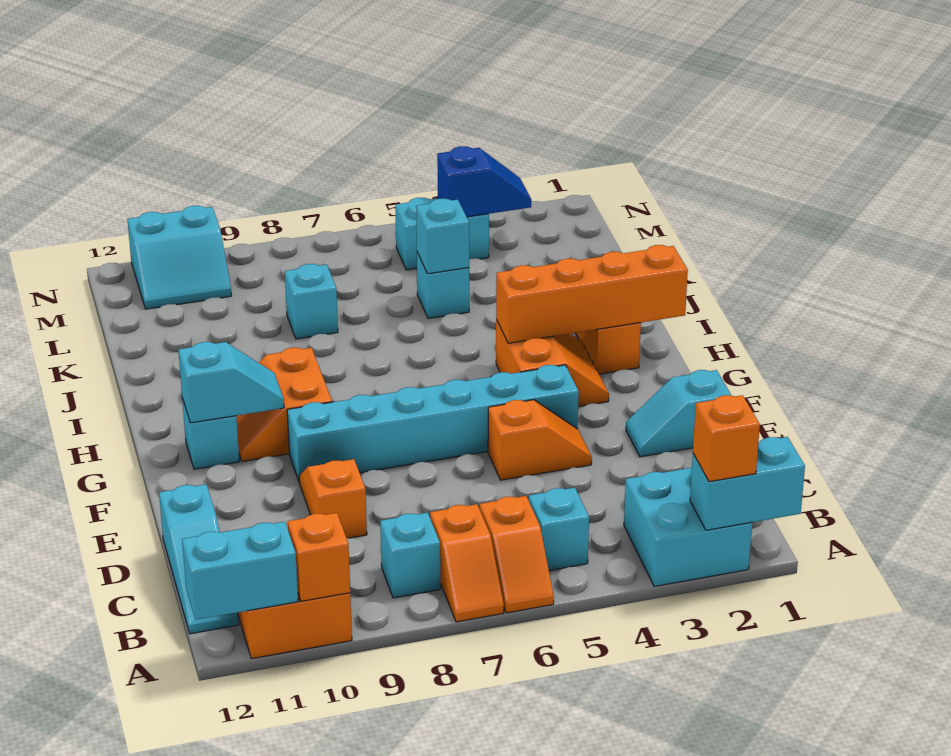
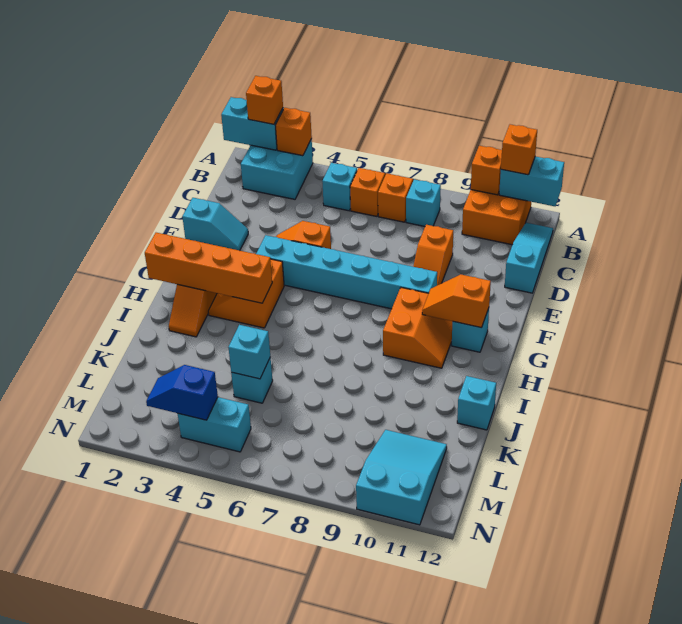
none -> orange brick A3 level 2
none -> orange brick A11 level 3
cyan slope G10:G11 level 2 top 11 -> orange slope G10:G11 level 2 top 11
cyan brick K8 level 1 -> cyan brick J12 level 1
cyan slope M10:N11 level 1 top N -> cyan slope L10:N11 level 1 top N

